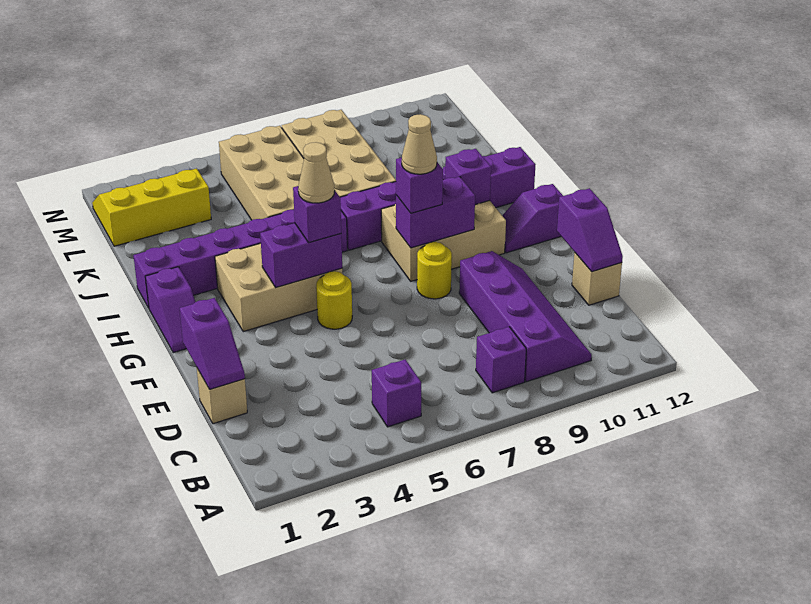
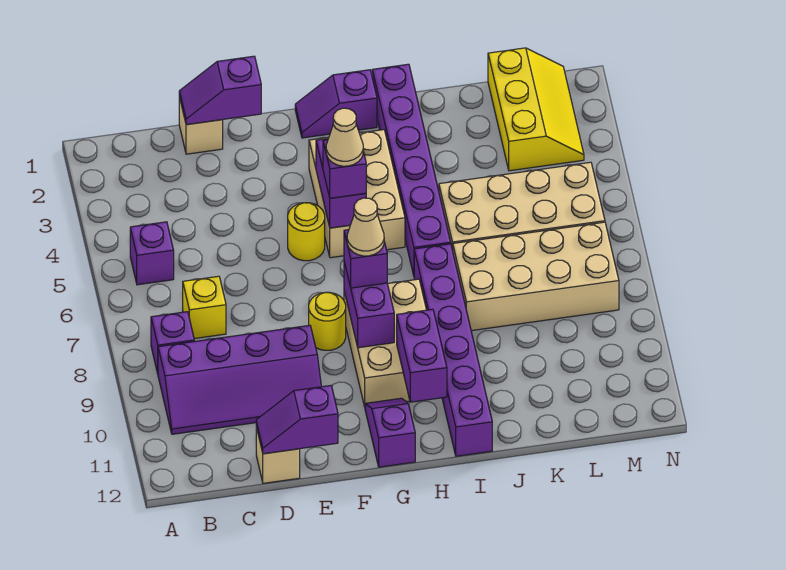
none -> yellow brick C7 level 1
purple brick H10 level 2 -> purple brick H10:H11 level 2

